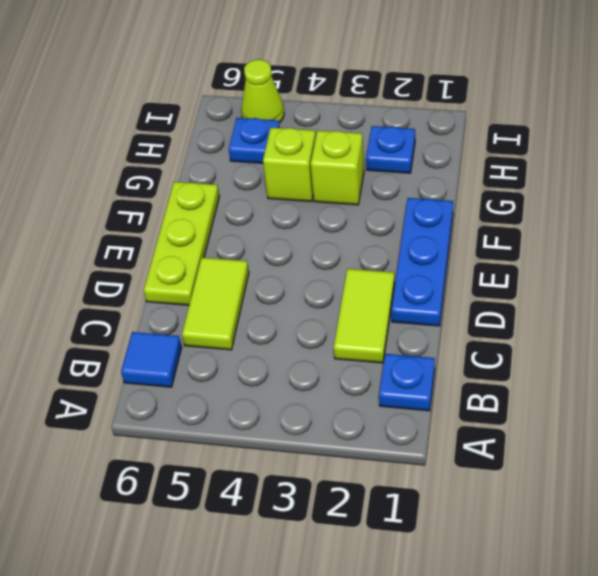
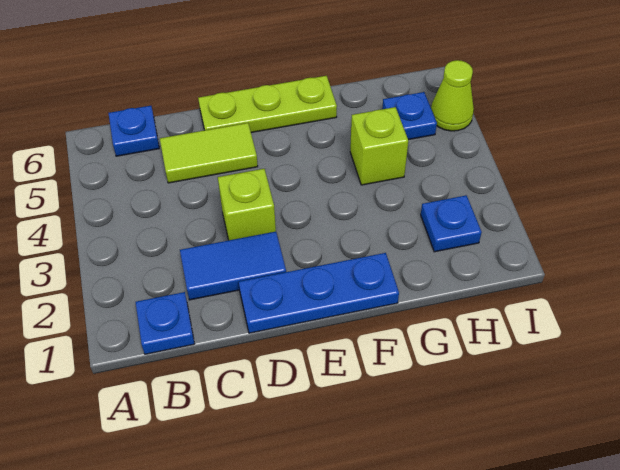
blue tile B6 level 1 -> blue plate B6 level 1
lime tile C2:D2 level 1 -> blue tile C2:D2 level 1
lime brick G3 level 1 -> lime brick D3 level 1

